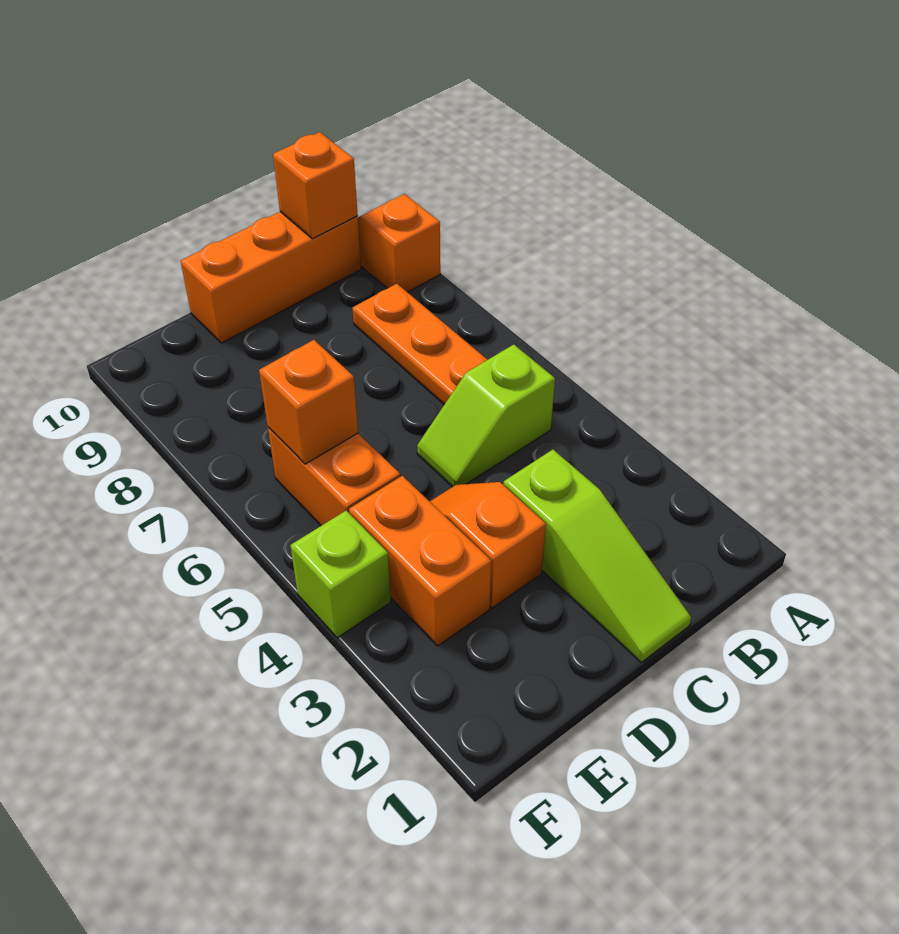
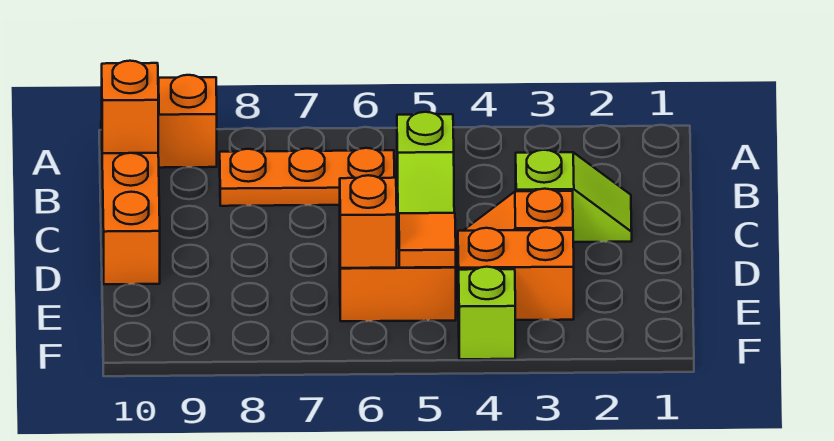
lime slope C1:C3 level 1 top 3 -> lime slope C2:C3 level 1 top 3
none -> orange tile E5 level 2

